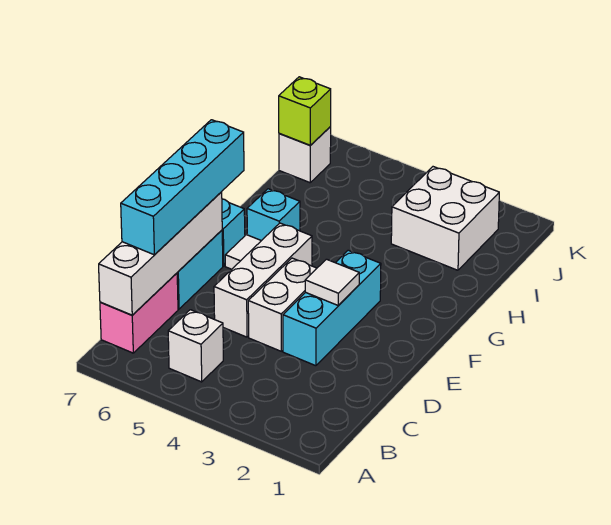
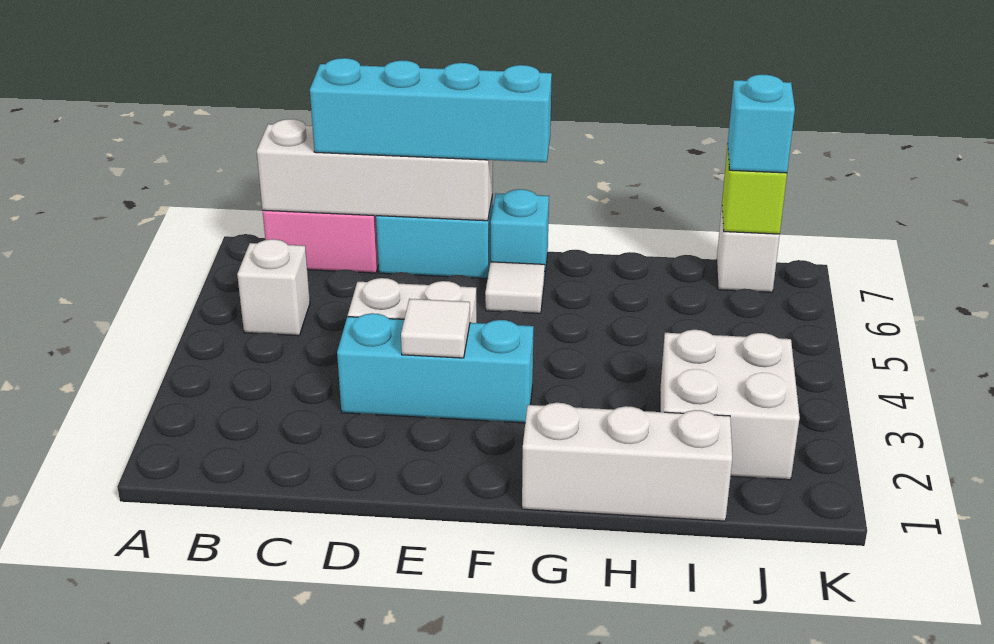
white brick D5:F5 level 1 -> white brick G1:I1 level 1
cyan brick G6 level 1 -> cyan brick J7 level 3

